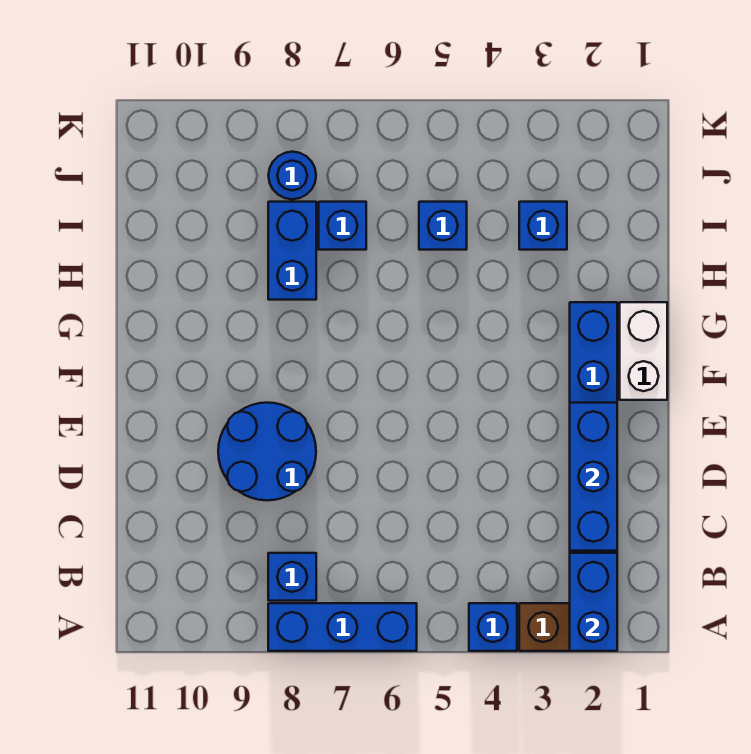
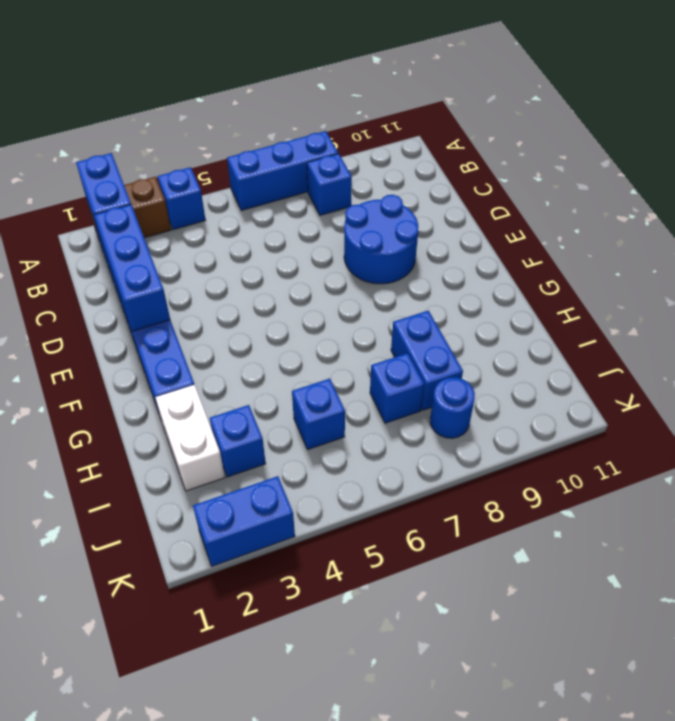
white brick F1:G1 level 1 -> white brick H2:I2 level 1
none -> blue brick K2:K3 level 1

